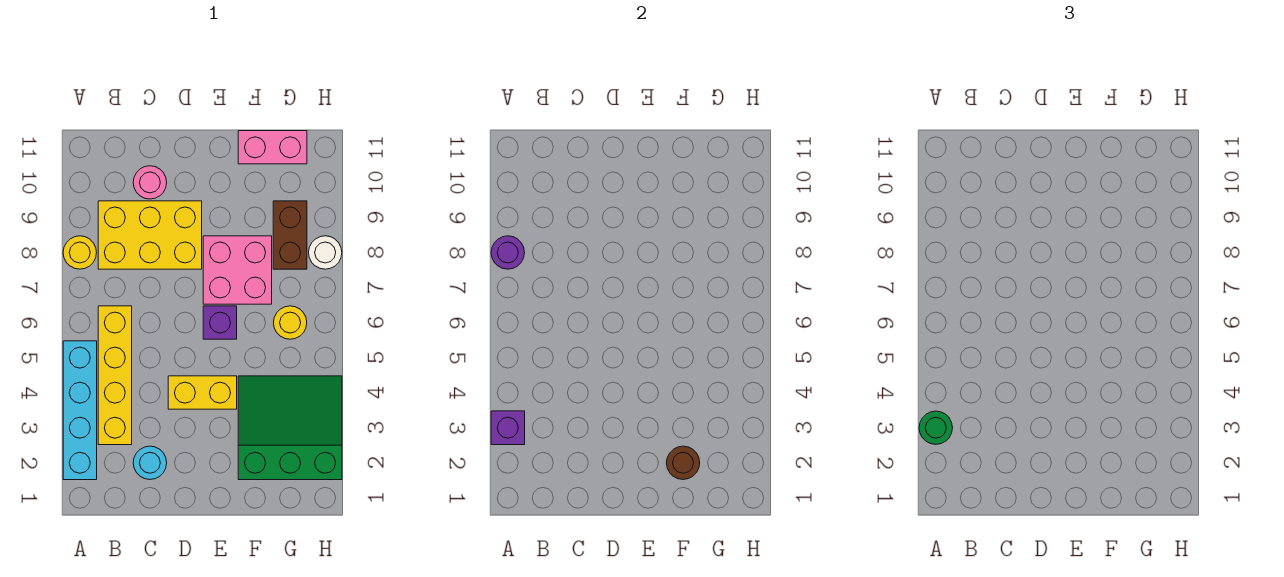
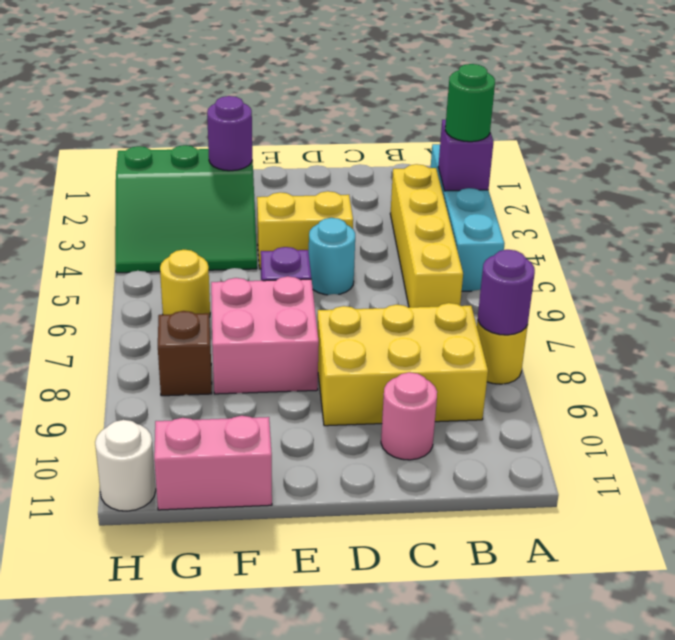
cyan round brick C2 level 1 -> cyan round brick D5 level 1
brown round brick F2 level 2 -> purple round brick F2 level 2
brown brick G8:G9 level 1 -> brown brick G8 level 1
white round brick H8 level 1 -> white round brick H11 level 1

